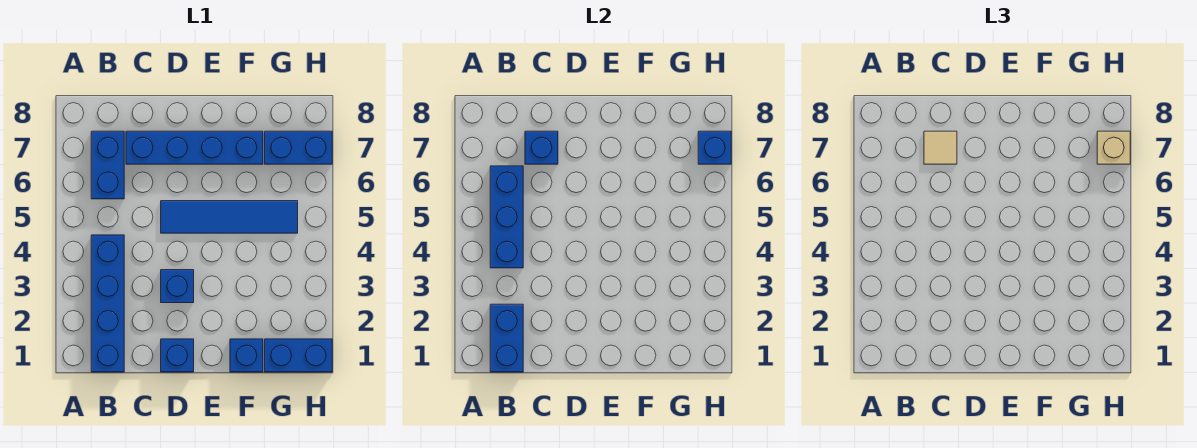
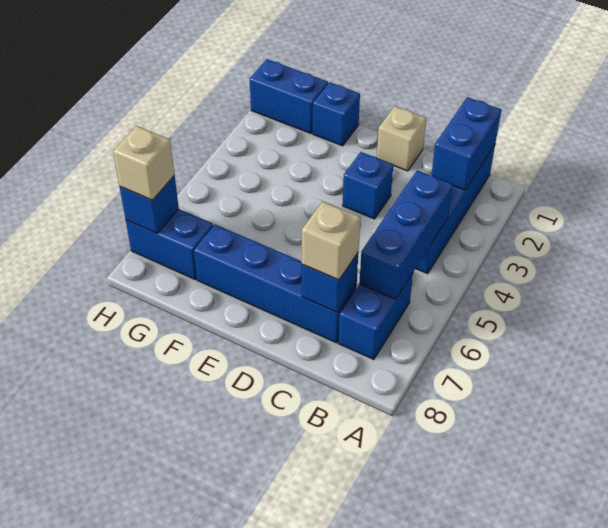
tan tile C7 level 3 -> tan brick C7 level 3
blue brick D1 level 1 -> tan brick D1 level 1
blue tile D5:G5 level 1 -> none

